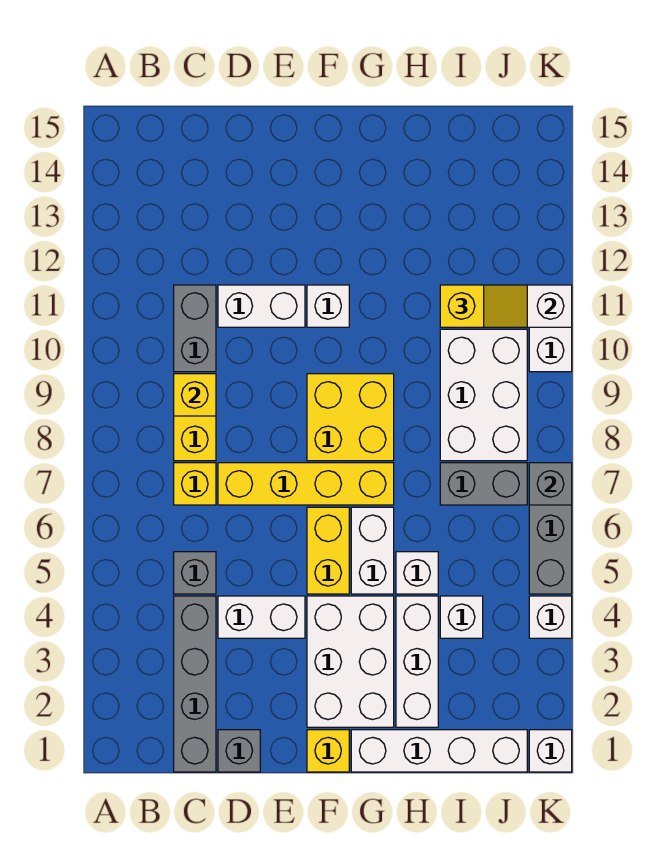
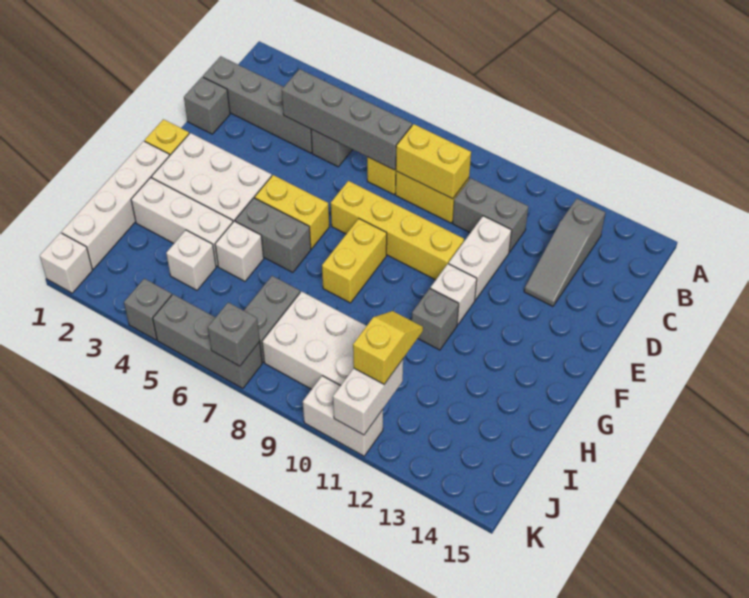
none -> grey slope B13:D13 level 1 top B
none -> grey brick C4:C7 level 2
yellow brick C9 level 2 -> yellow brick C8:C9 level 2
white brick D4:E4 level 1 -> none
yellow brick D7:G7 level 1 -> yellow brick E7:E10 level 1
yellow brick F8:G9 level 1 -> yellow brick F8:G8 level 1
white brick G5:G6 level 1 -> grey brick G5:G6 level 1
none -> grey brick G11 level 1
yellow slope I11:J11 level 3 top I -> yellow slope I11:J11 level 3 top J
white brick K4 level 1 -> grey brick K4 level 1

